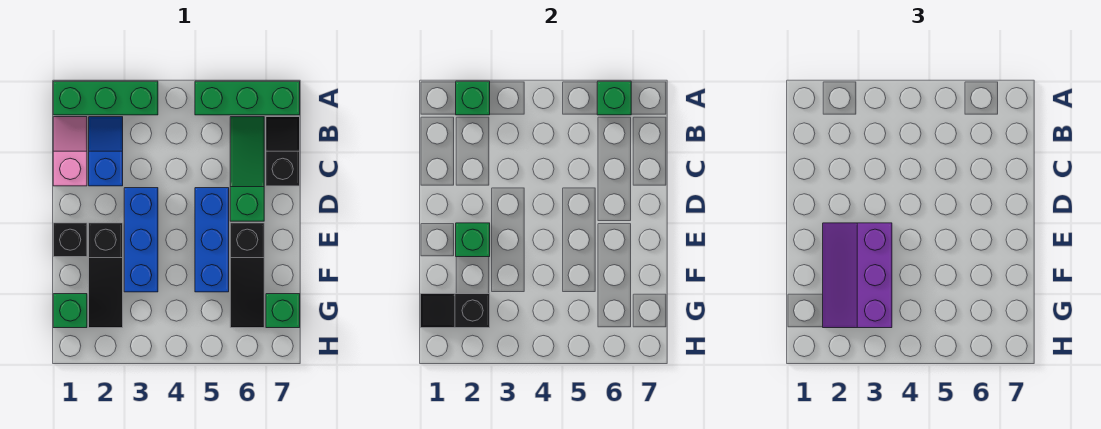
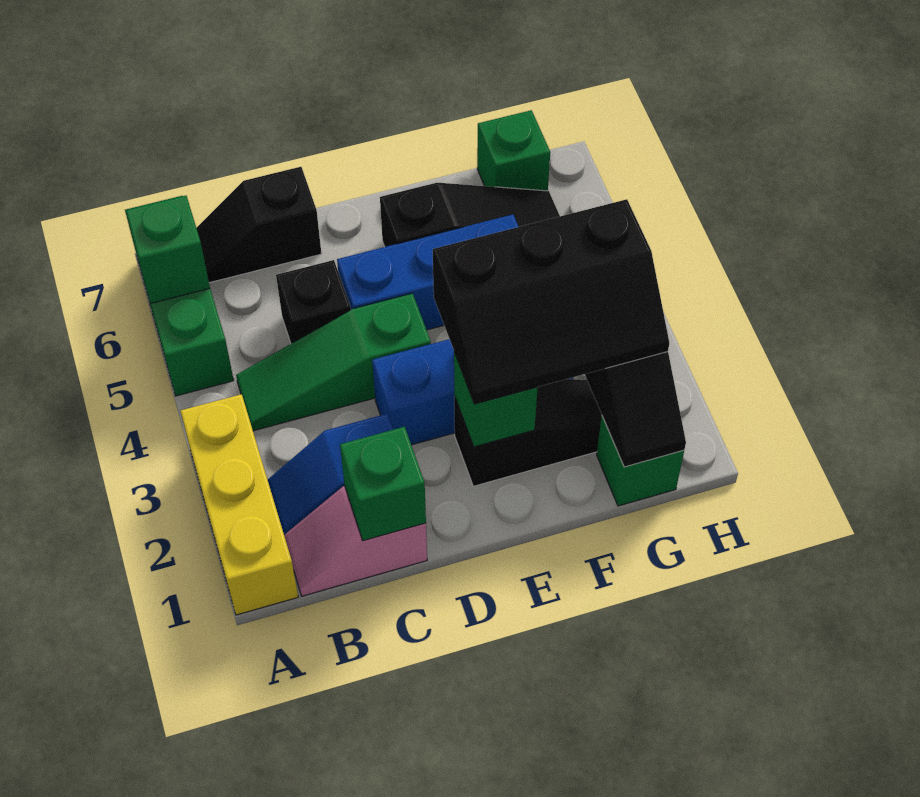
green brick A1:A3 level 1 -> yellow brick A1:A3 level 1
green brick A2 level 2 -> green brick C1 level 2
green slope B6:D6 level 1 top D -> green slope B4:D4 level 1 top D
black brick E1 level 1 -> black brick C5 level 1
purple slope E2:G3 level 3 top 3 -> black slope E2:G3 level 3 top 3

